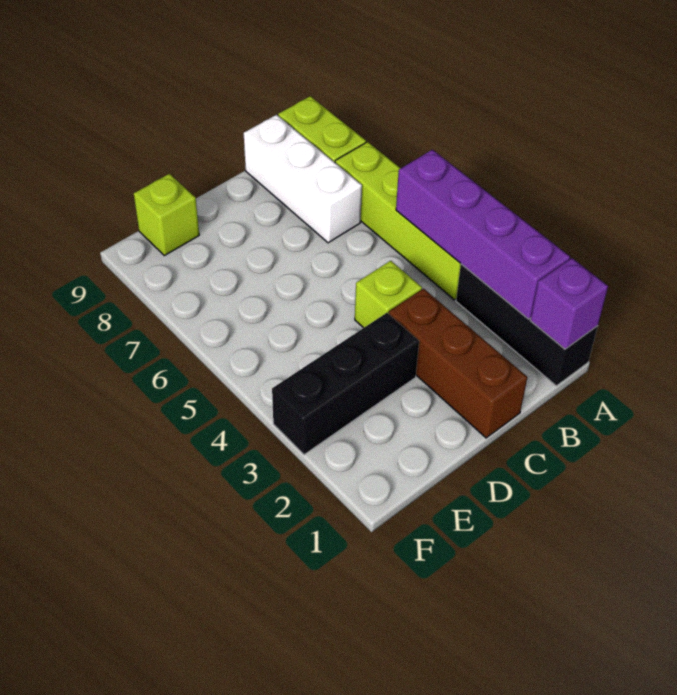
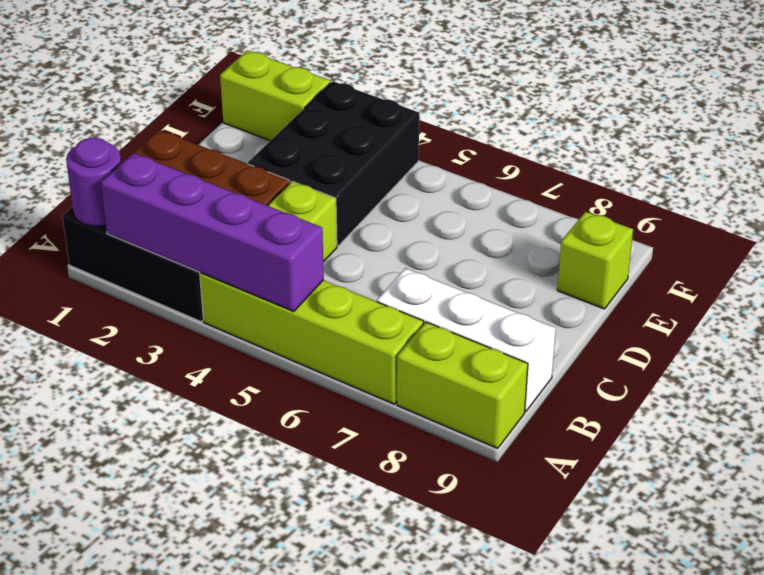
purple brick A1 level 2 -> purple round brick A1 level 2
black brick D3:F3 level 1 -> black brick D3:F4 level 1
none -> lime brick F1:F2 level 1

